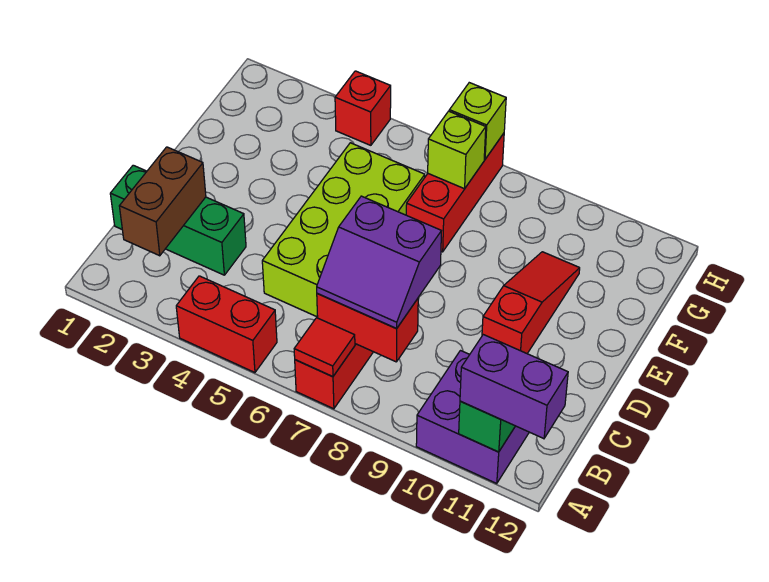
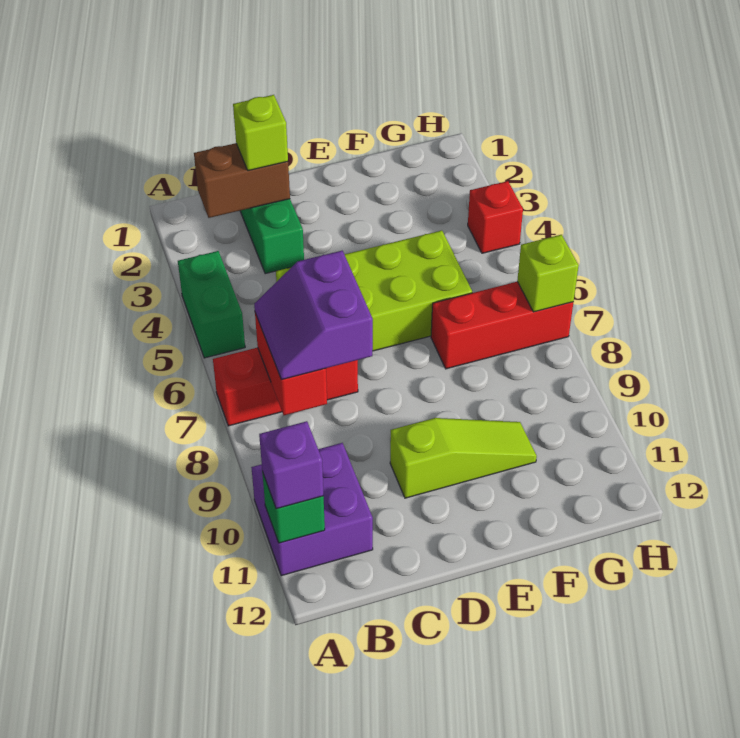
red brick A4:A5 level 1 -> green brick A4:A5 level 1
red tile A7 level 2 -> none
purple brick A11:A12 level 3 -> purple brick A11 level 3
red slope D10:F10 level 1 top D -> lime slope D10:F10 level 1 top D
lime brick G7 level 2 -> lime brick C2 level 3

